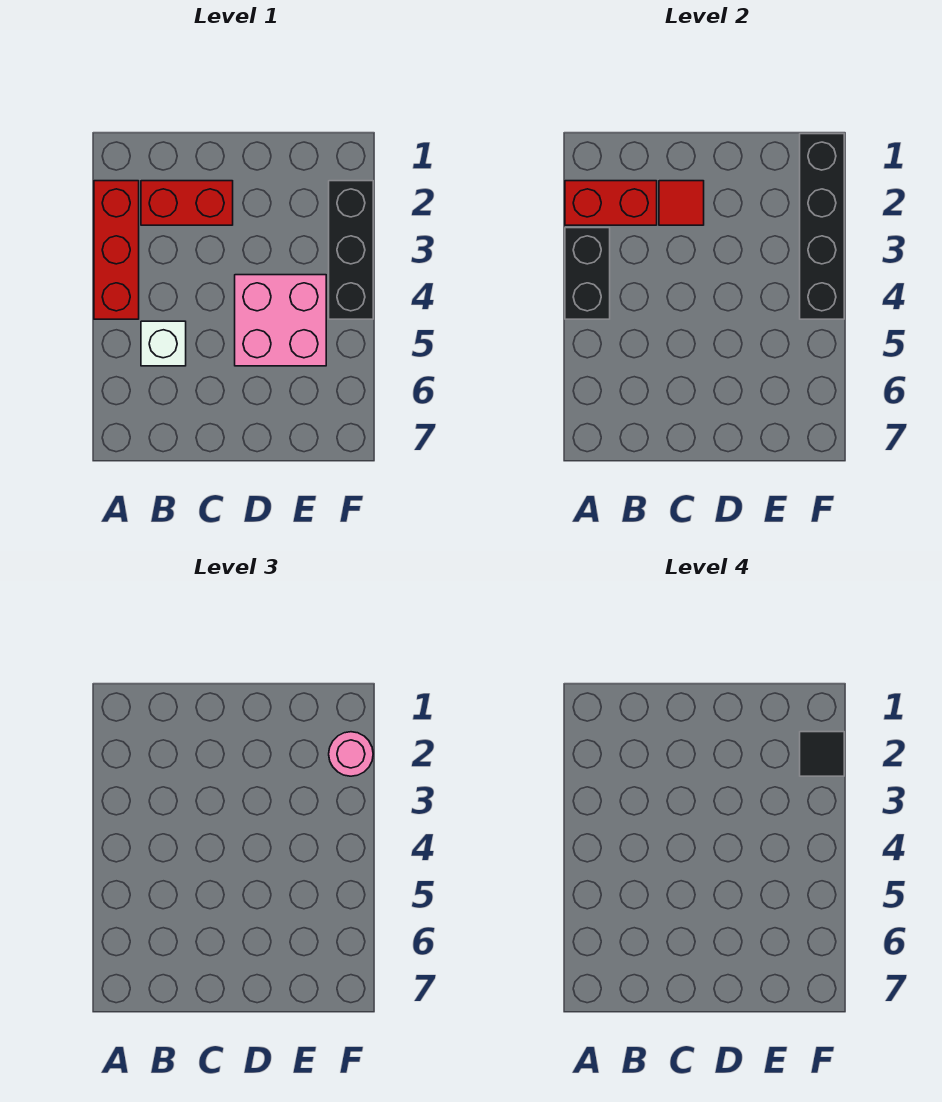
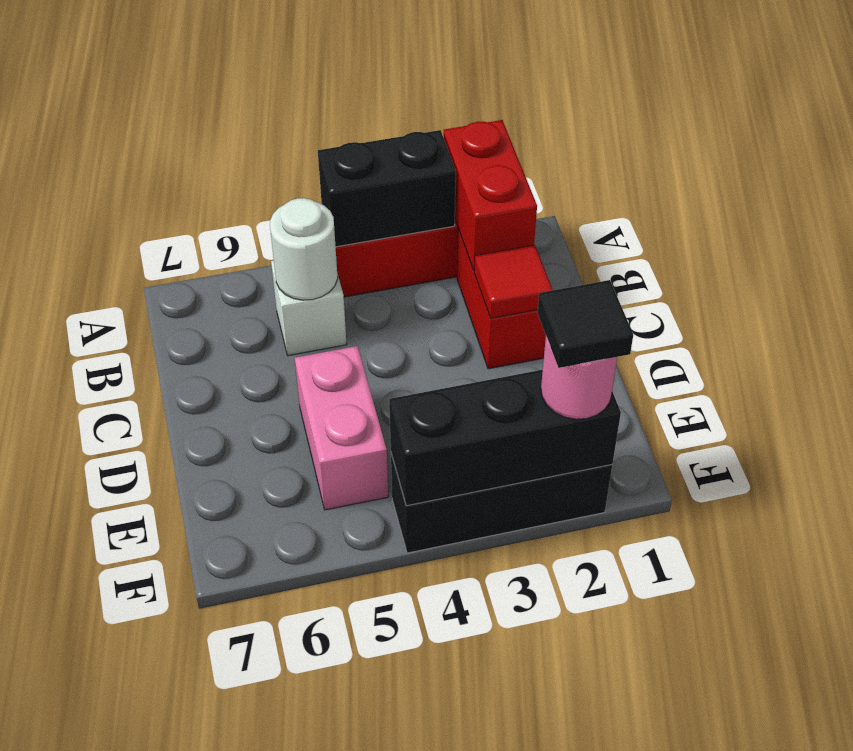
none -> white round brick B5 level 2
pink brick D4:E5 level 1 -> pink brick D5:E5 level 1
black brick F1:F4 level 2 -> black brick F2:F4 level 2

